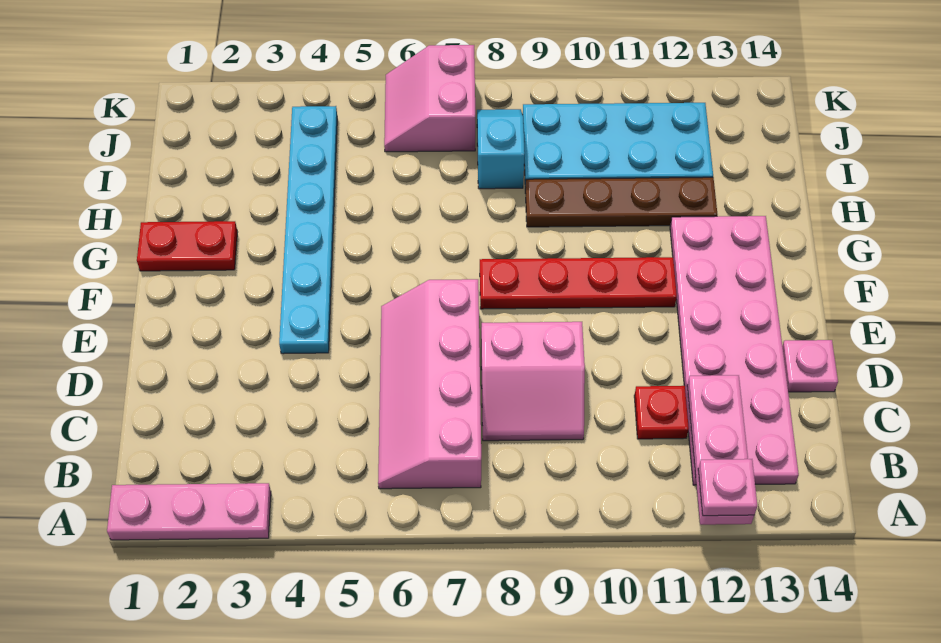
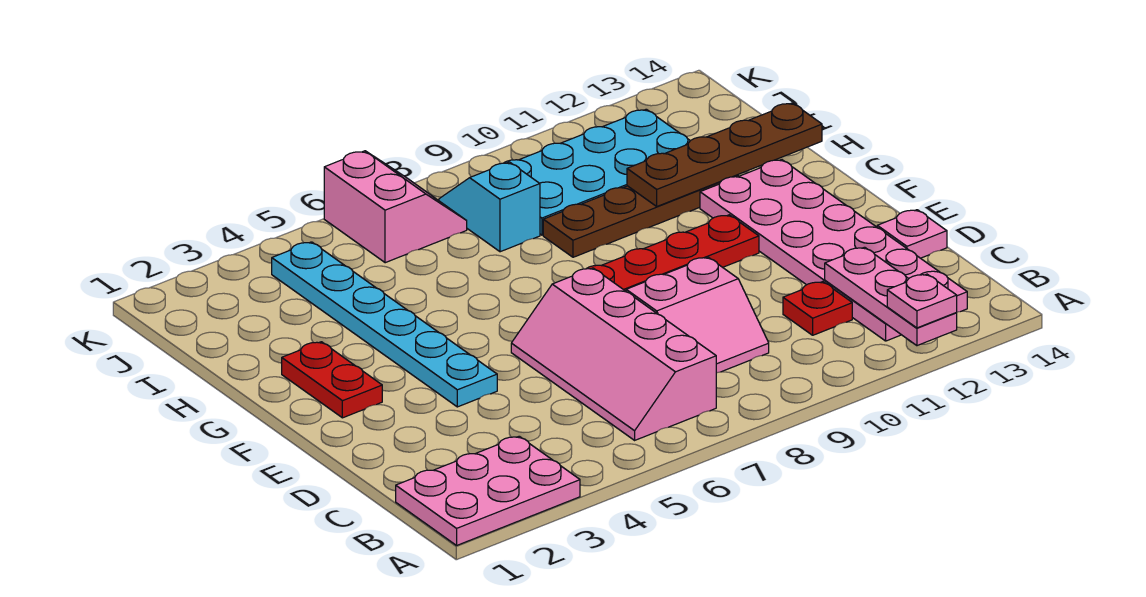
pink plate A1:A3 level 1 -> pink plate A1:B3 level 1
red plate G1:G2 level 1 -> red plate F2:G2 level 1
none -> brown plate H11:H14 level 2
pink slope J6:K7 level 1 top 7 -> pink slope J6:K7 level 1 top 6

